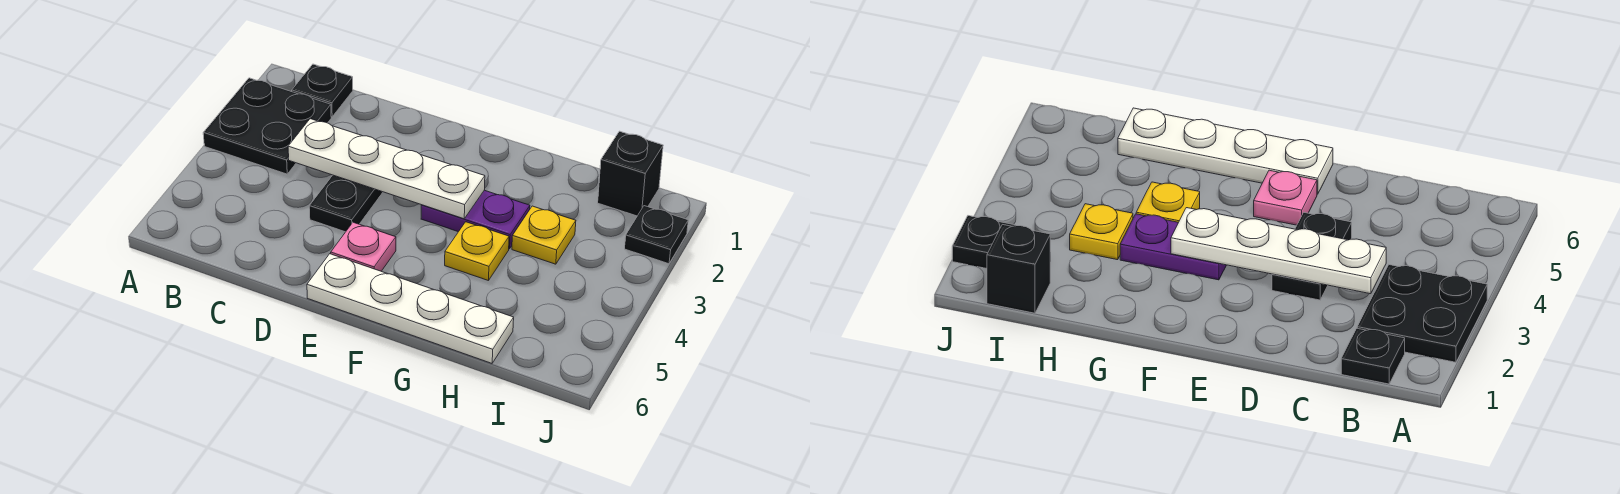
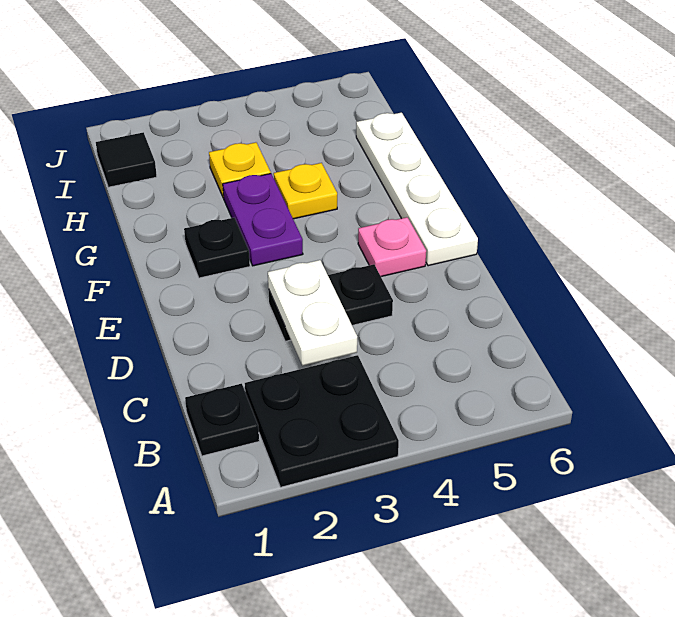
white plate C3:F3 level 2 -> white plate C3:D3 level 2
black brick I1 level 1 -> black tile I1 level 1
black plate J2 level 1 -> black plate F2 level 1

